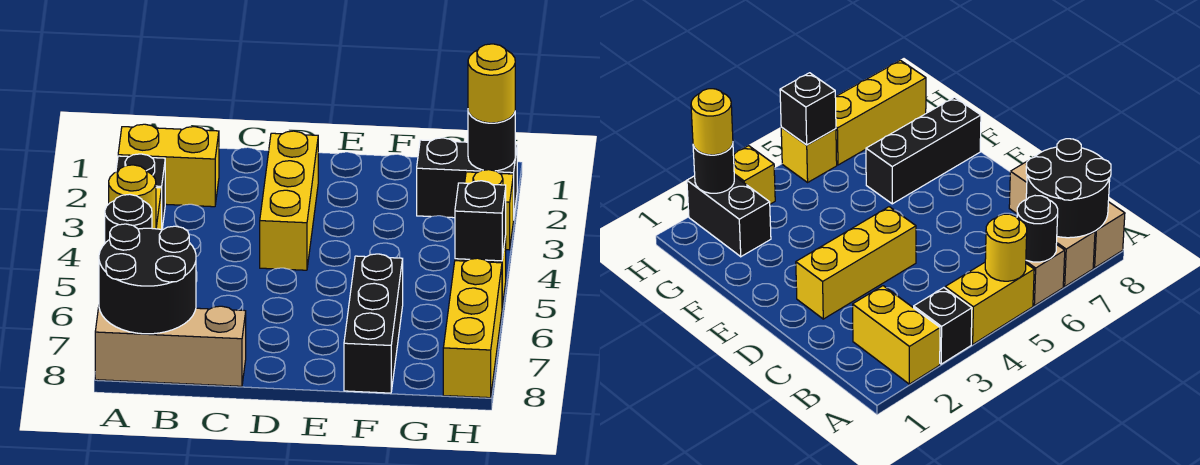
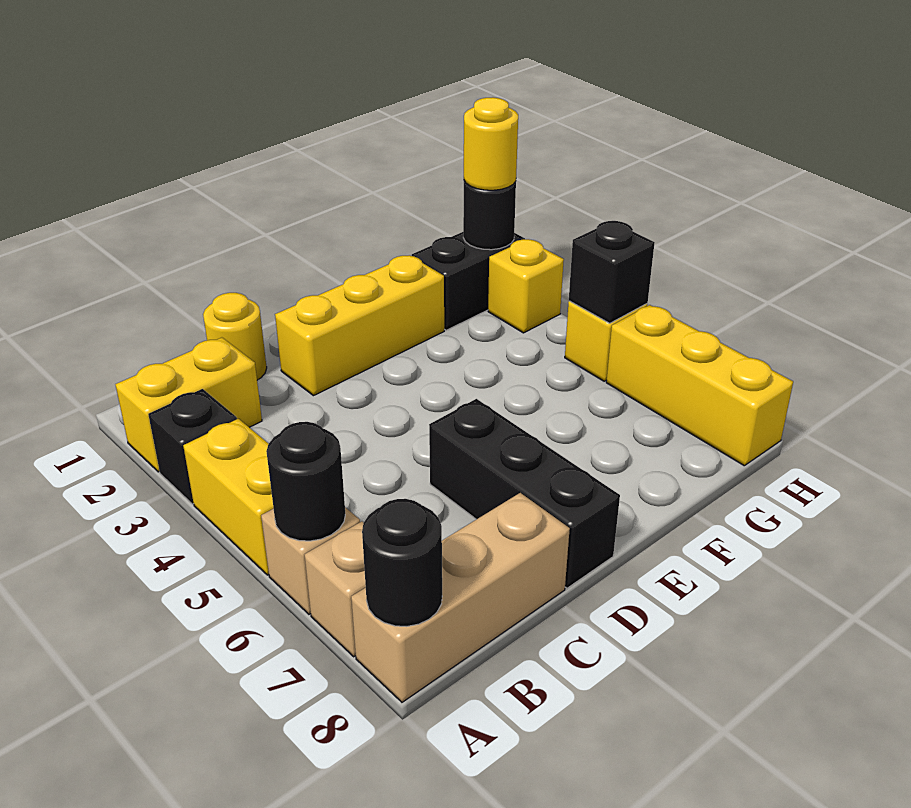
yellow round brick A5 level 2 -> yellow round brick C1 level 1
black round brick A7:B8 level 2 -> black round brick A8 level 2
yellow brick D2:D4 level 1 -> yellow brick D2:F2 level 1
black brick F6:F8 level 1 -> black brick D6:D8 level 1

